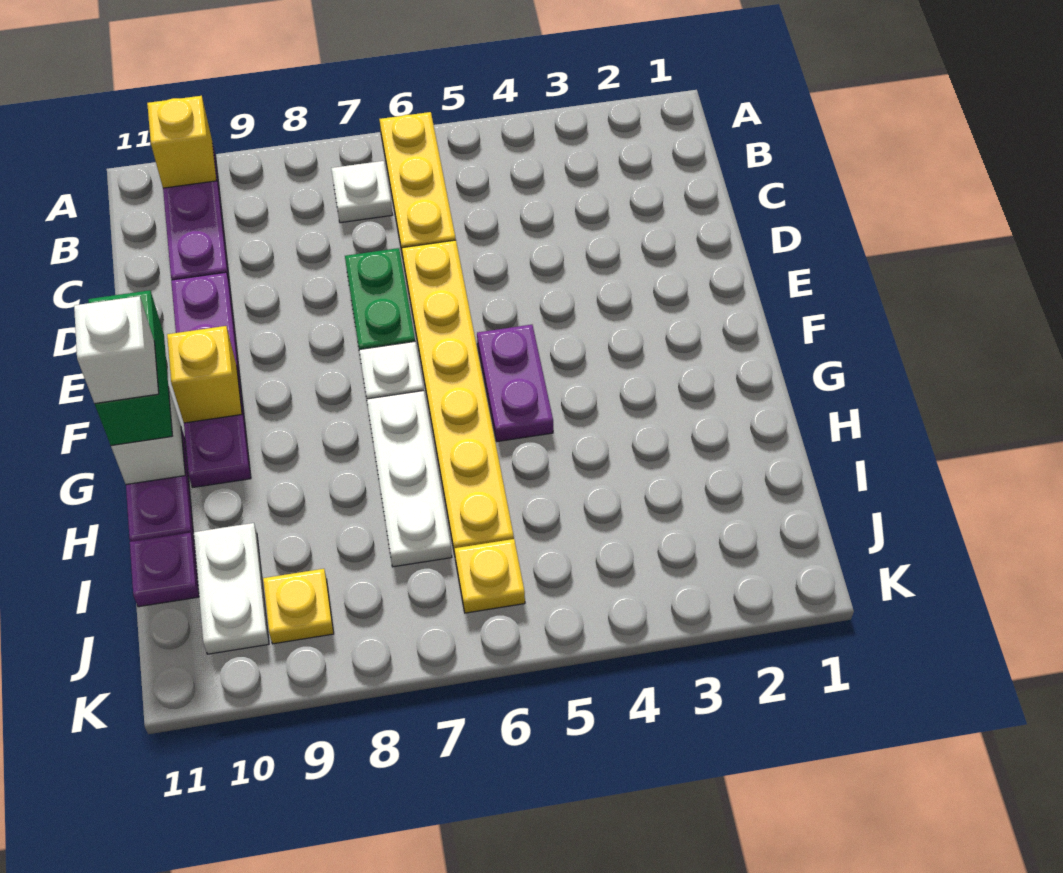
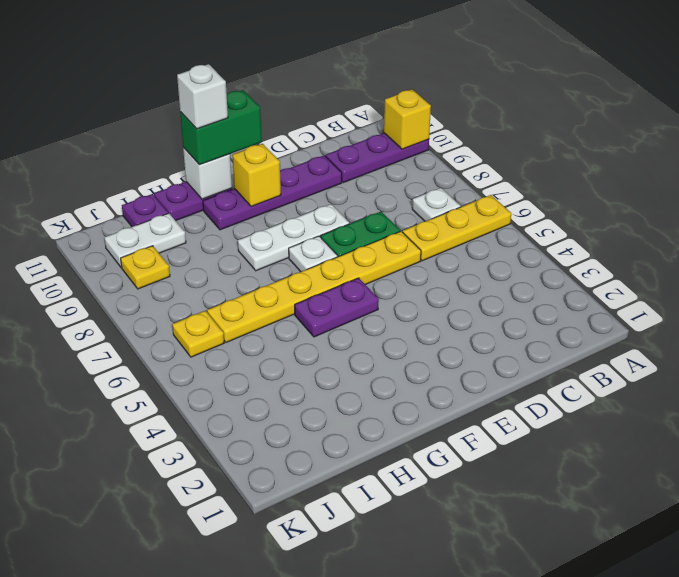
white plate G7:I7 level 1 -> white plate E8:G8 level 1

